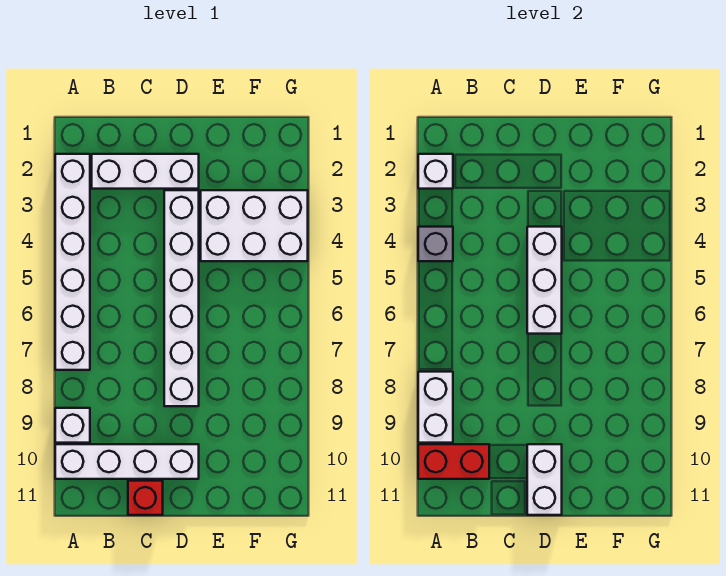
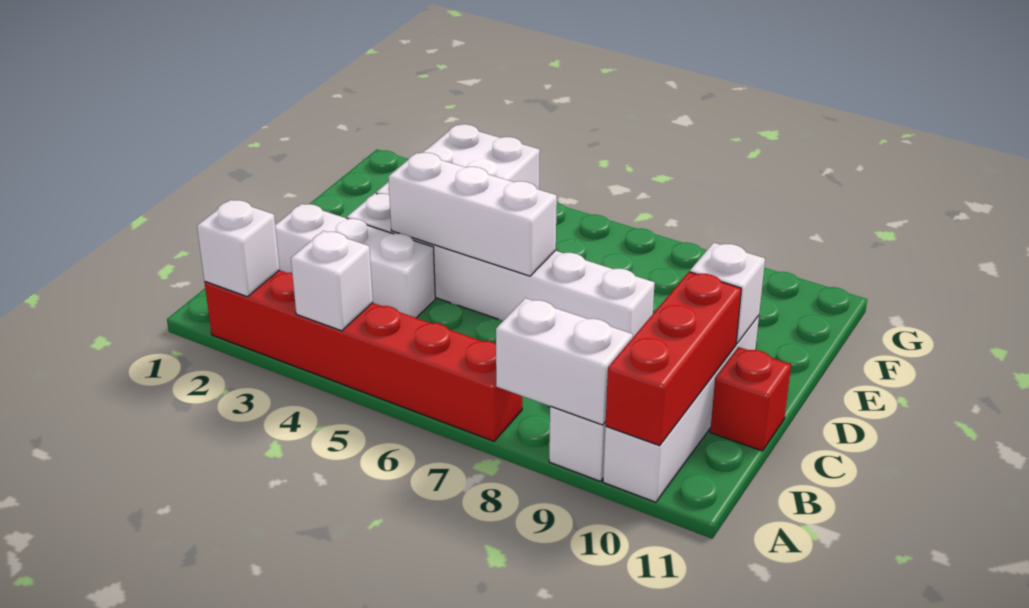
white brick A2:A7 level 1 -> red brick A2:A7 level 1
grey brick A4 level 2 -> white brick A4 level 2
red brick A10:B10 level 2 -> red brick A10:C10 level 2
white brick B2:D2 level 1 -> white brick C2:C4 level 1
white brick D10:D11 level 2 -> white brick D10 level 2

